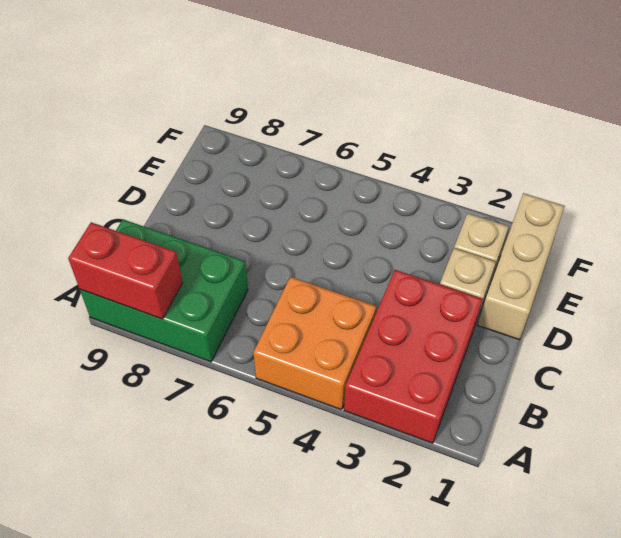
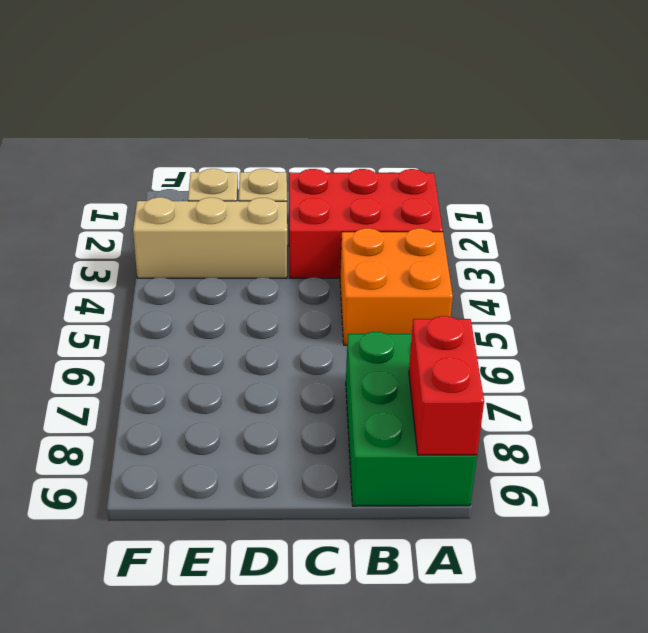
tan brick D1:F1 level 1 -> tan brick D3:F3 level 1

